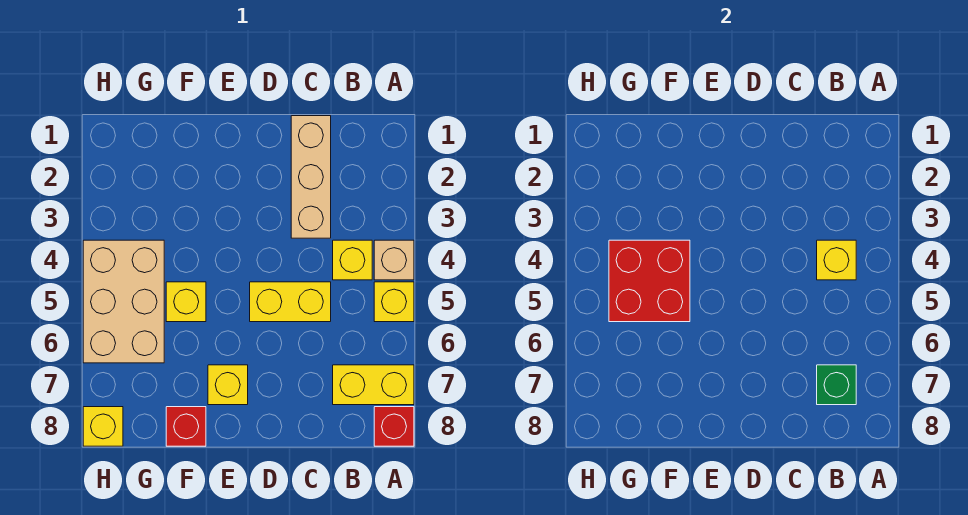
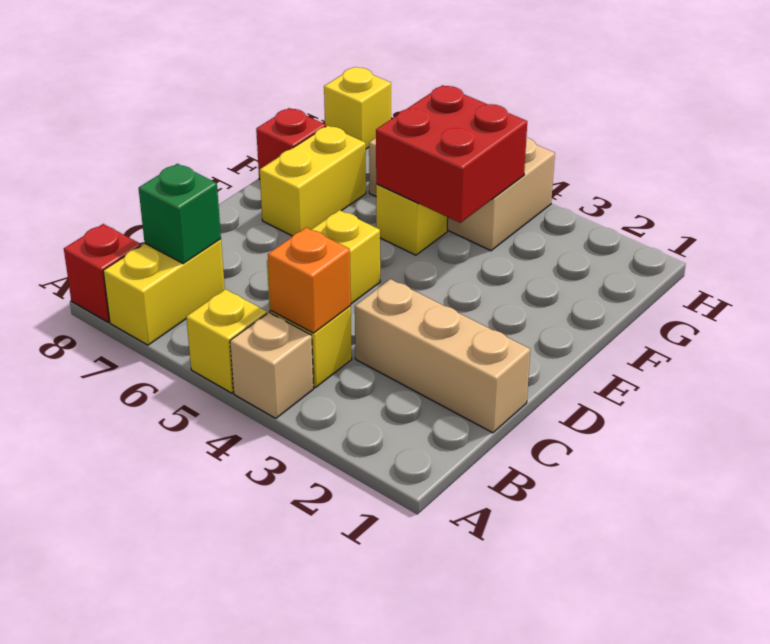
yellow brick B4 level 2 -> orange brick B4 level 2
yellow brick E7 level 1 -> yellow brick E7:F7 level 1

